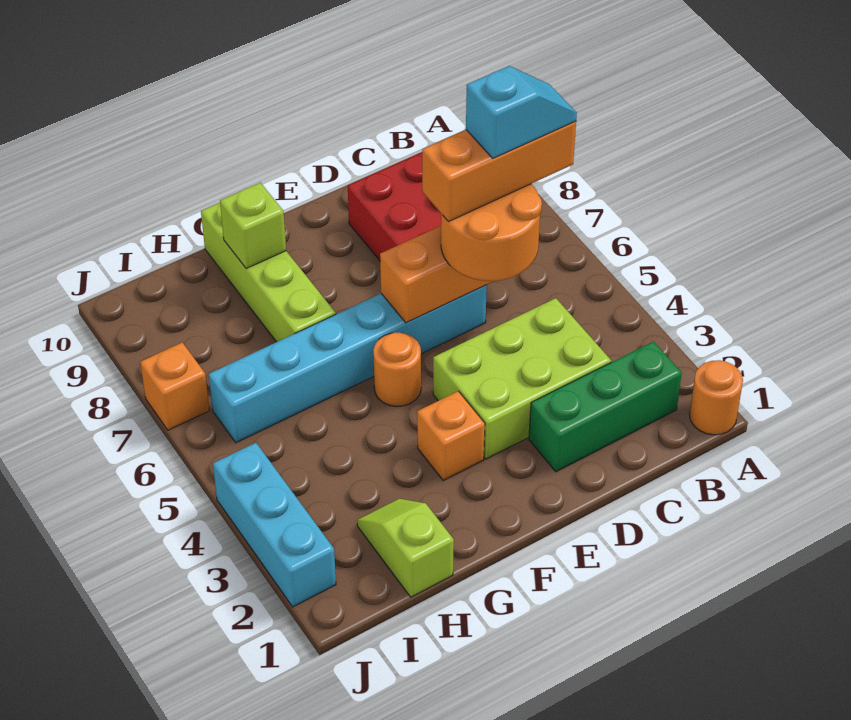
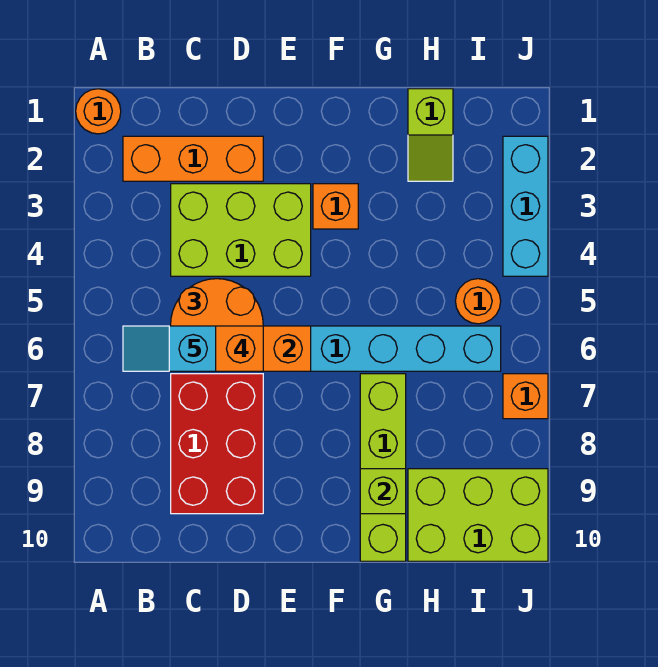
green brick B2:D2 level 1 -> orange brick B2:D2 level 1
orange round brick F5 level 1 -> orange round brick I5 level 1
none -> lime brick H9:J10 level 1

